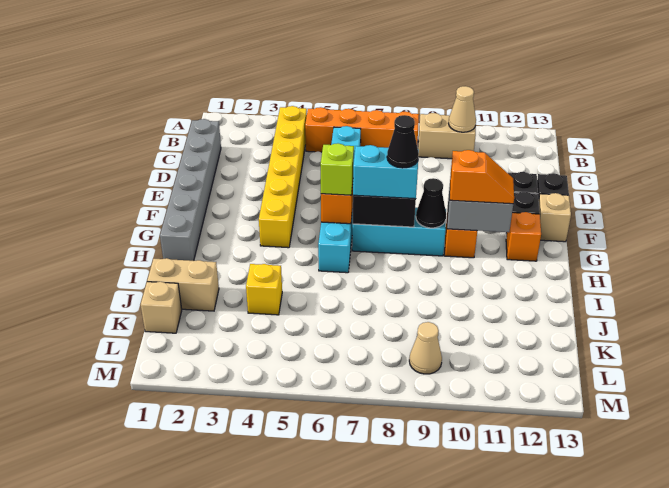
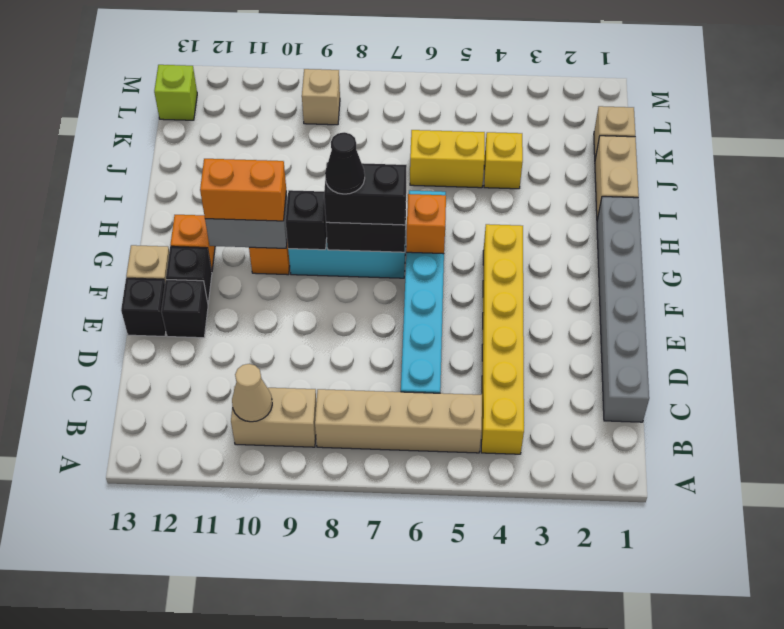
orange brick B5:B8 level 1 -> tan brick B5:B8 level 1
lime brick G6 level 3 -> lime brick L13 level 1
cyan brick G7:G8 level 3 -> black brick G7:G8 level 3
black cone G9 level 2 -> black brick G9 level 2
orange slope G10:G11 level 3 top 10 -> orange brick G10:G11 level 3
tan brick J1:J2 level 1 -> tan brick I1:J1 level 1
none -> yellow brick J5:J6 level 1
tan cone L9 level 1 -> tan brick L9 level 1

